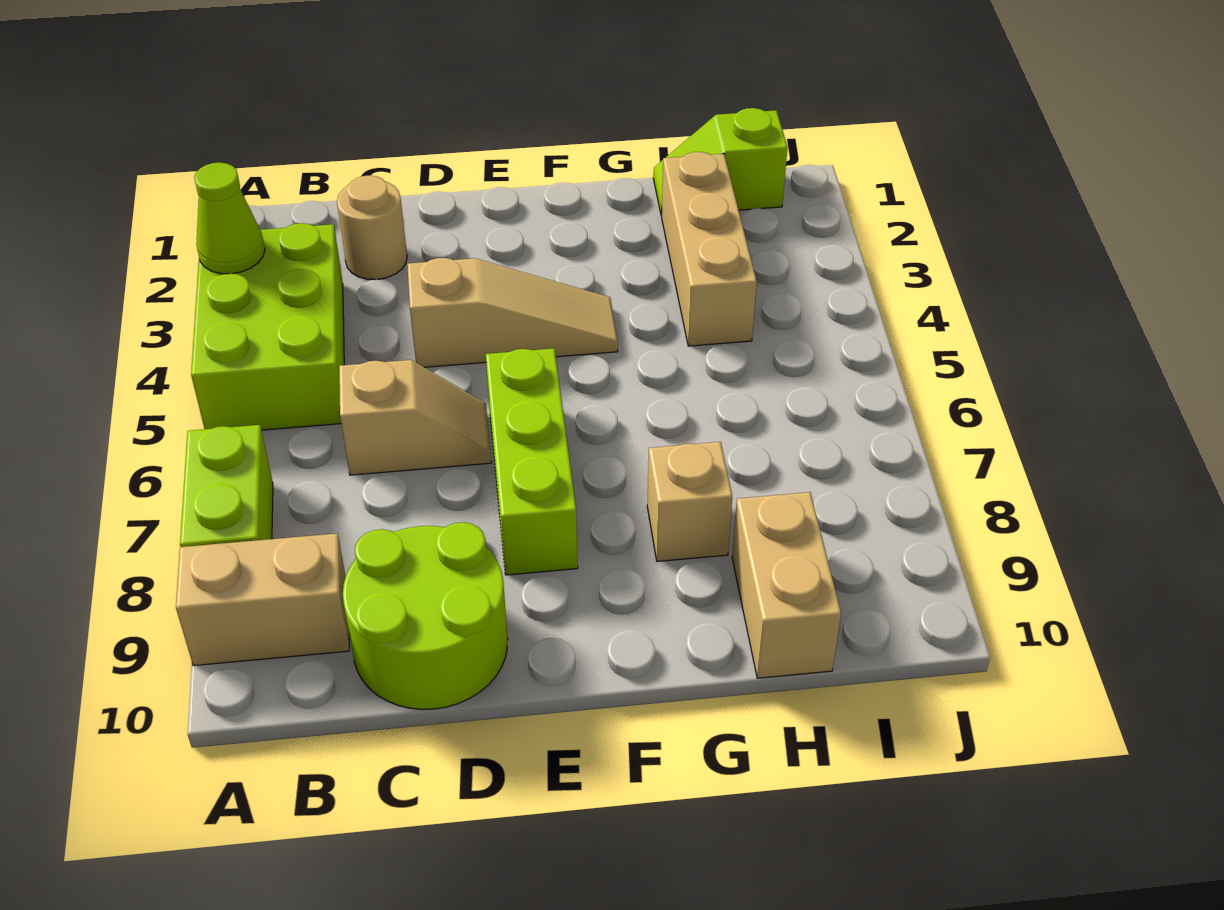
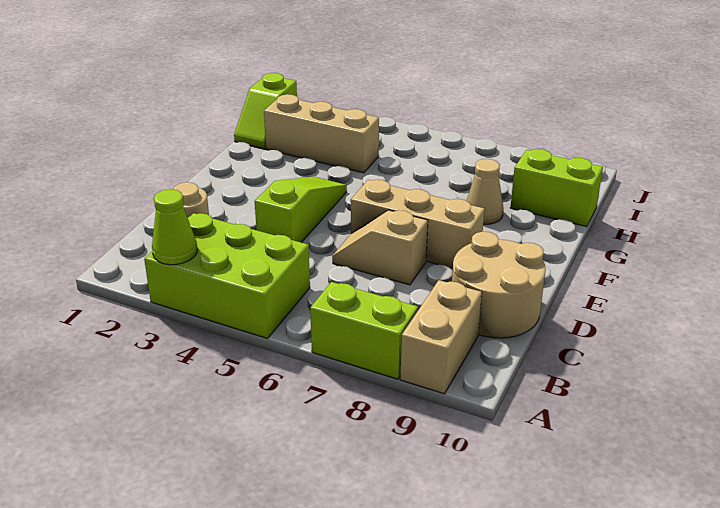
tan slope C6:D6 level 1 top C -> tan slope D6:D7 level 1 top 7
lime round brick C9:D10 level 1 -> tan round brick C9:D10 level 1
tan slope D4:F4 level 1 top D -> lime slope D4:F4 level 1 top D
lime brick E6:E8 level 1 -> tan brick E6:E8 level 1
tan brick G8 level 1 -> tan cone G8 level 1
tan brick H9:H10 level 1 -> lime brick H9:H10 level 1

